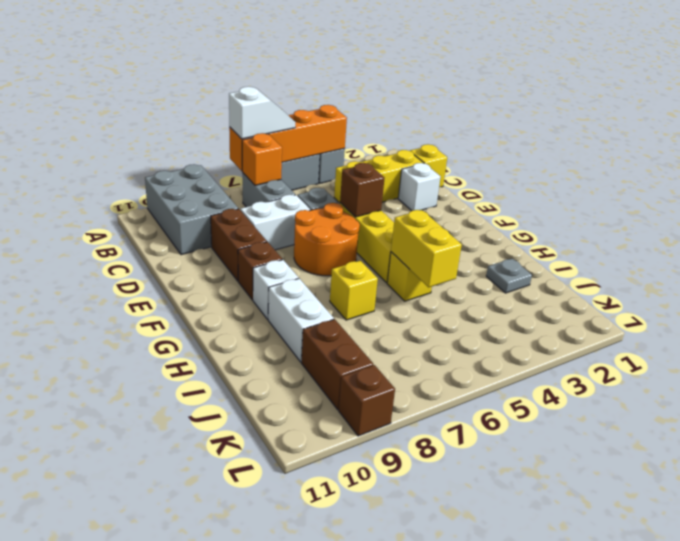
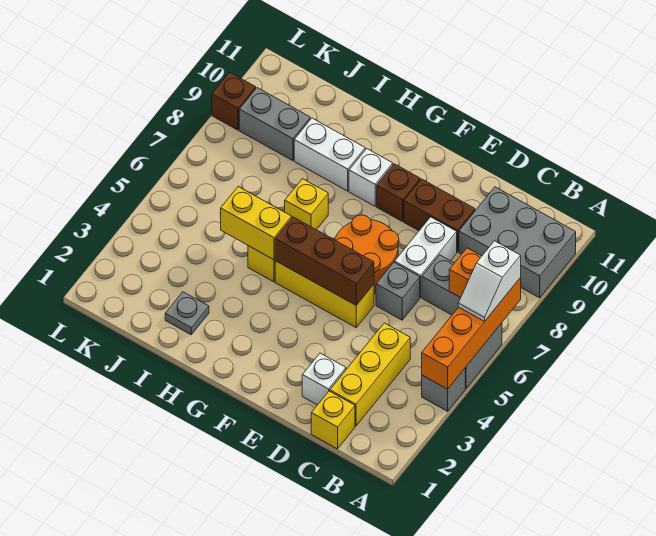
brown brick E5 level 2 -> brown brick E5:G5 level 2
brown brick J9:K9 level 1 -> grey brick J9:K9 level 1

